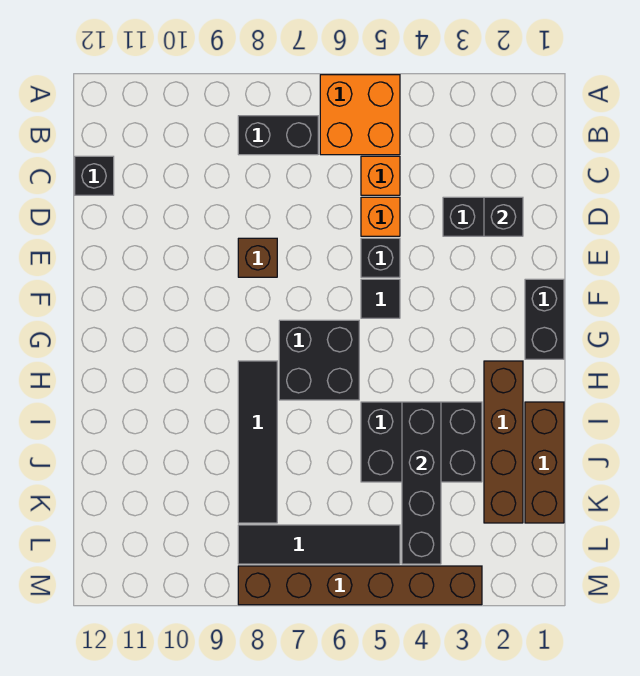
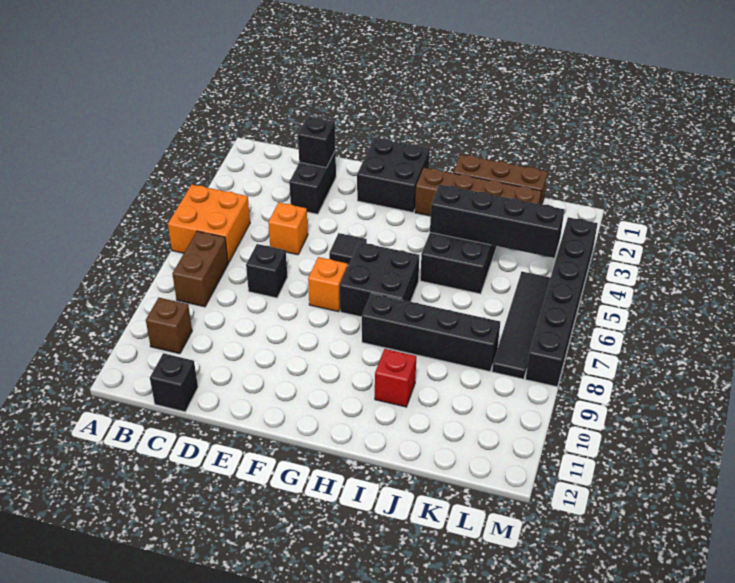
black brick B7:B8 level 1 -> brown brick B7:B8 level 1
orange brick C5 level 1 -> orange brick F7 level 1
black brick E5 level 1 -> black brick D7 level 1
brown brick E8 level 1 -> brown brick B10 level 1
black brick F1:G1 level 1 -> black brick F1:G2 level 1
black tile H8:K8 level 1 -> black brick H8:K8 level 1
none -> red brick I10 level 1
brown brick M3:M8 level 1 -> black brick M3:M8 level 1

